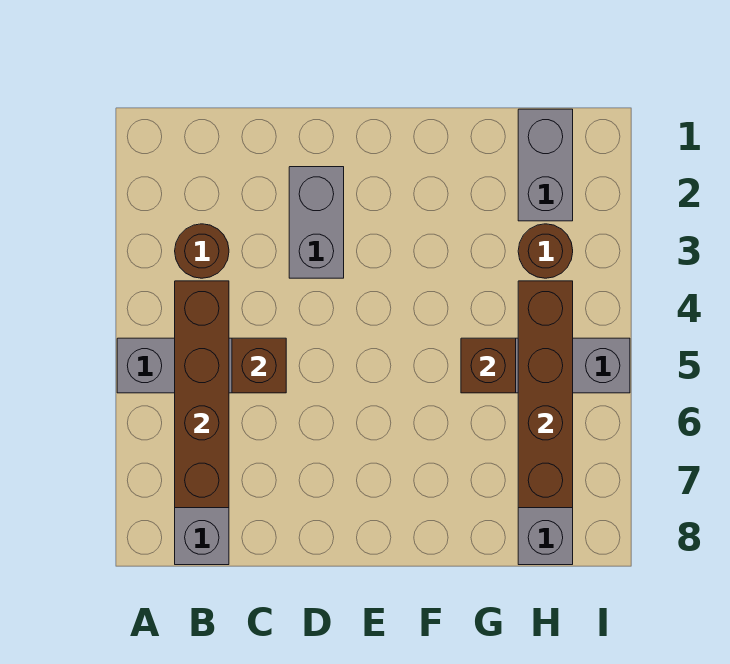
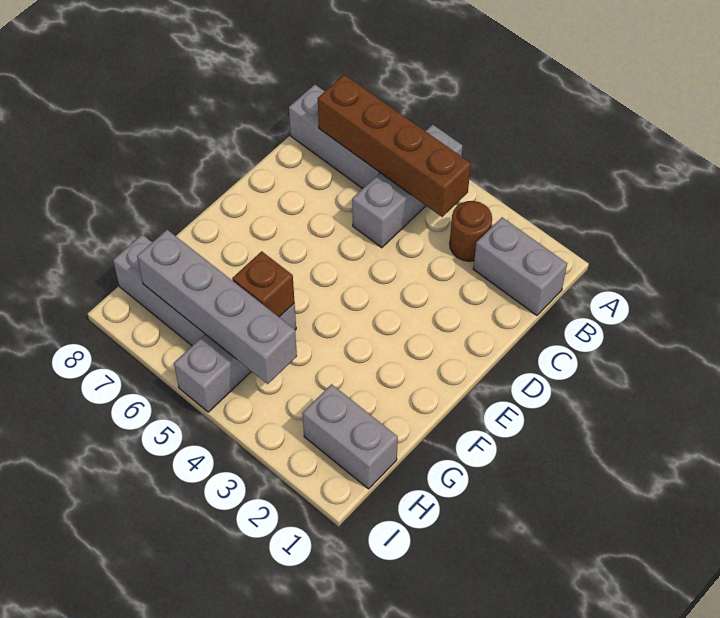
brown brick C5 level 2 -> none
grey brick D2:D3 level 1 -> grey brick B1:B2 level 1
brown round brick H3 level 1 -> none
brown brick H4:H7 level 2 -> grey brick H4:H7 level 2

